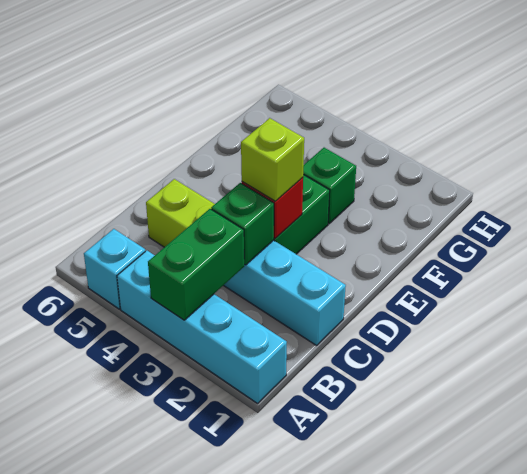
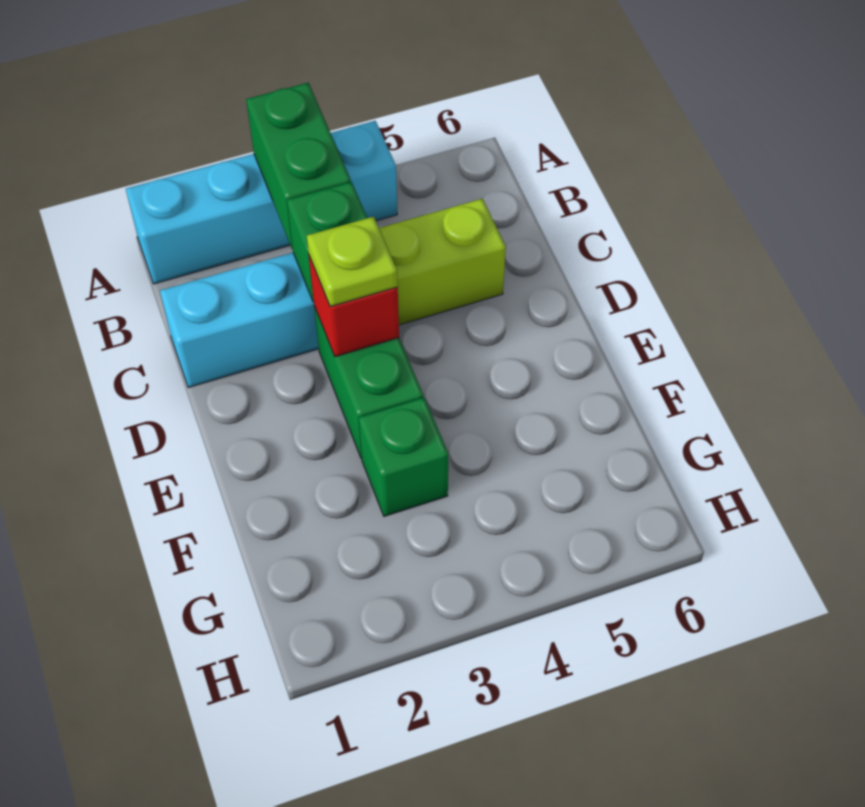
cyan brick A5 level 1 -> none
lime brick D3 level 3 -> lime plate D3 level 3

